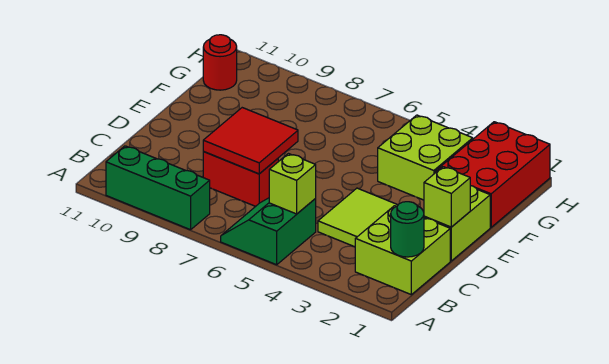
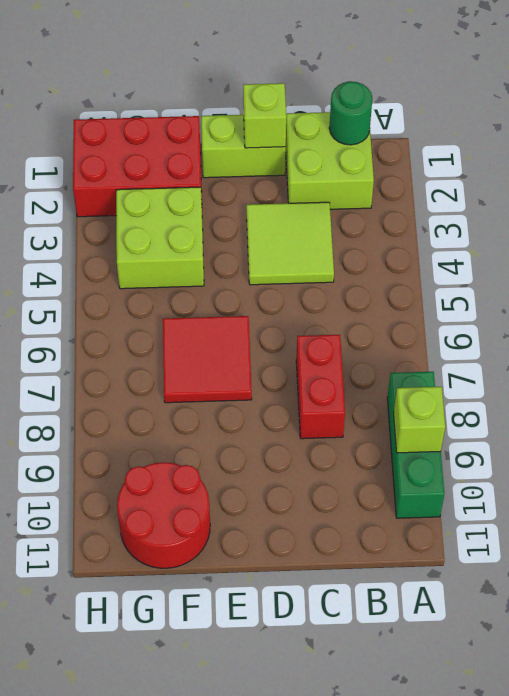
green slope A5:B6 level 1 top 5 -> none
lime brick B5 level 2 -> lime brick A9 level 2
red tile C7:D8 level 2 -> red tile E6:F7 level 1
red round brick G11 level 1 -> red round brick F10:G11 level 1

